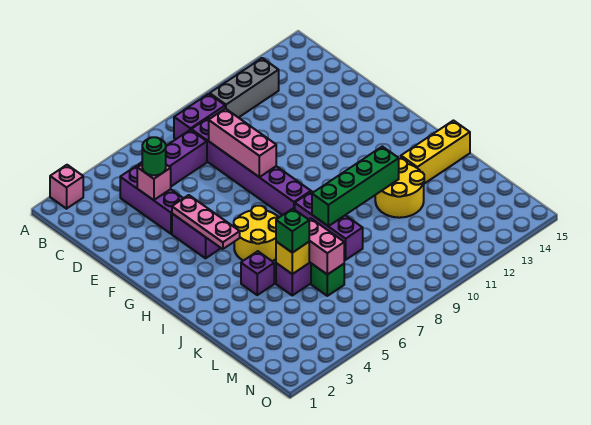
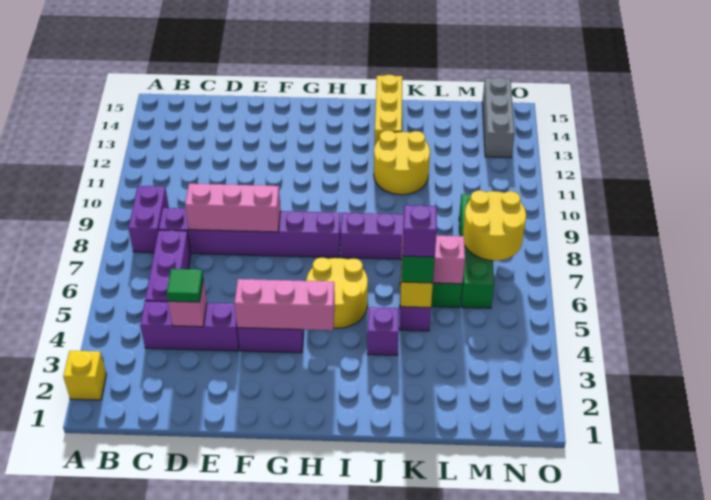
pink brick A2 level 1 -> yellow brick A2 level 1
grey brick B10:B12 level 1 -> grey brick N13:N15 level 1
green round brick D4 level 3 -> green tile D4 level 3
pink plate F4:H4 level 2 -> pink brick F4:H4 level 2
green brick J8:J11 level 2 -> green brick M6:M9 level 1
none -> purple brick K5 level 4
none -> yellow round brick M7:N8 level 2

